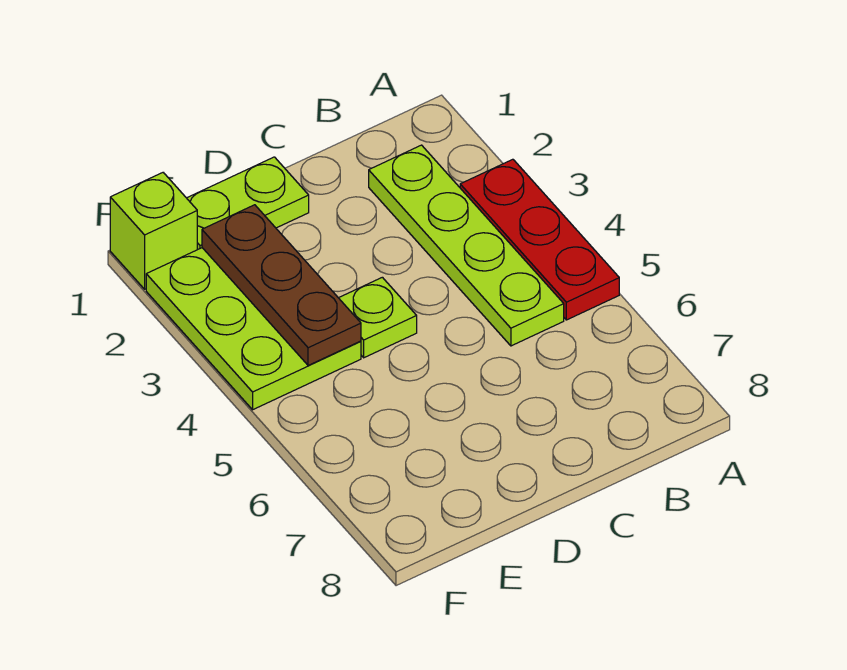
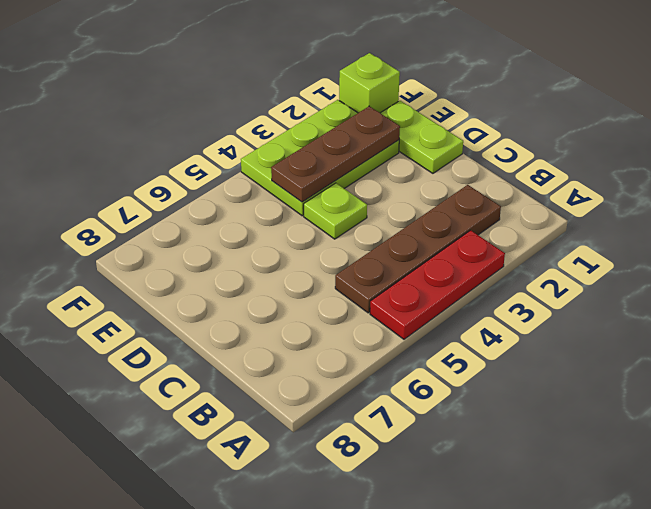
lime plate B2:B5 level 1 -> brown plate B2:B5 level 1

